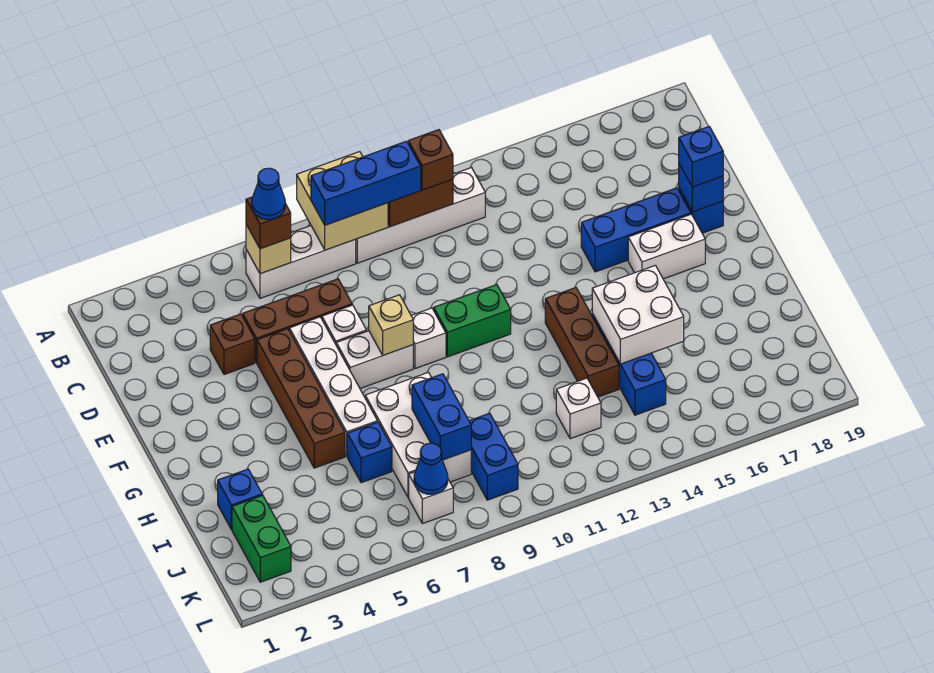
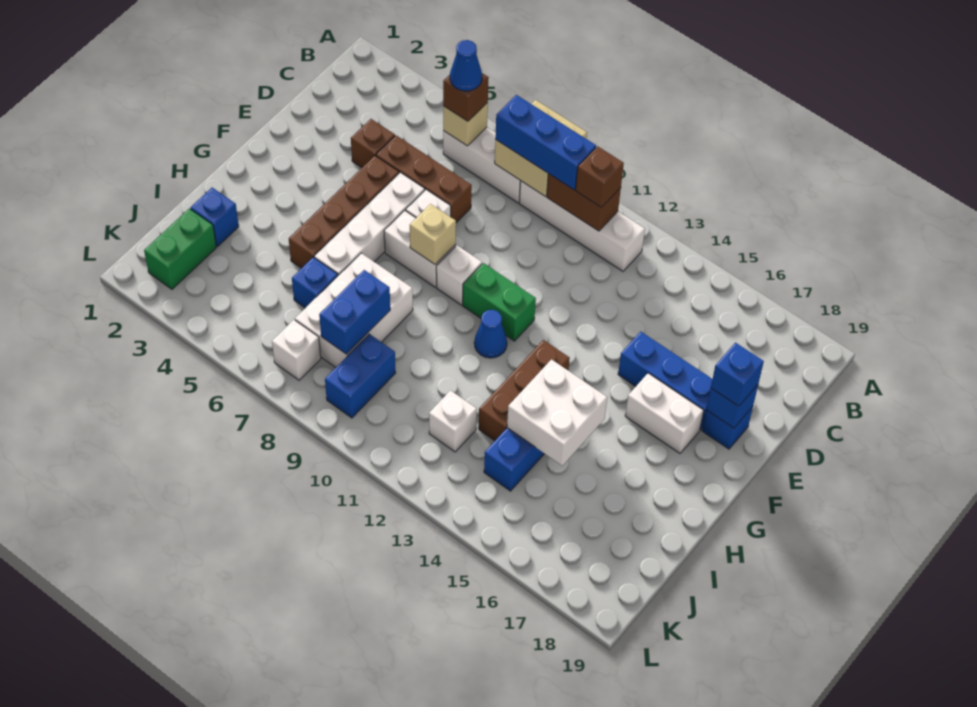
blue cone K7 level 2 -> blue cone G11 level 1

